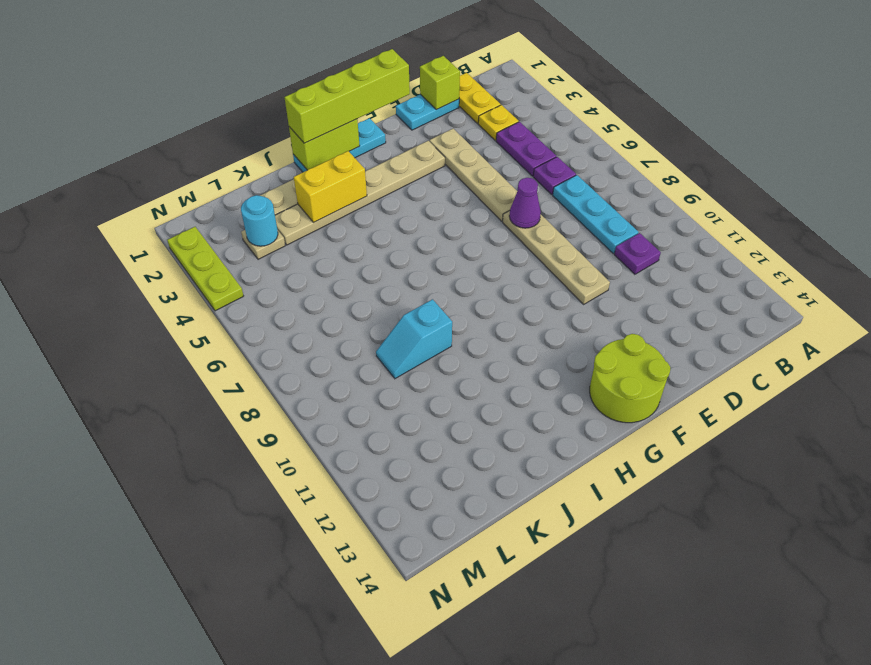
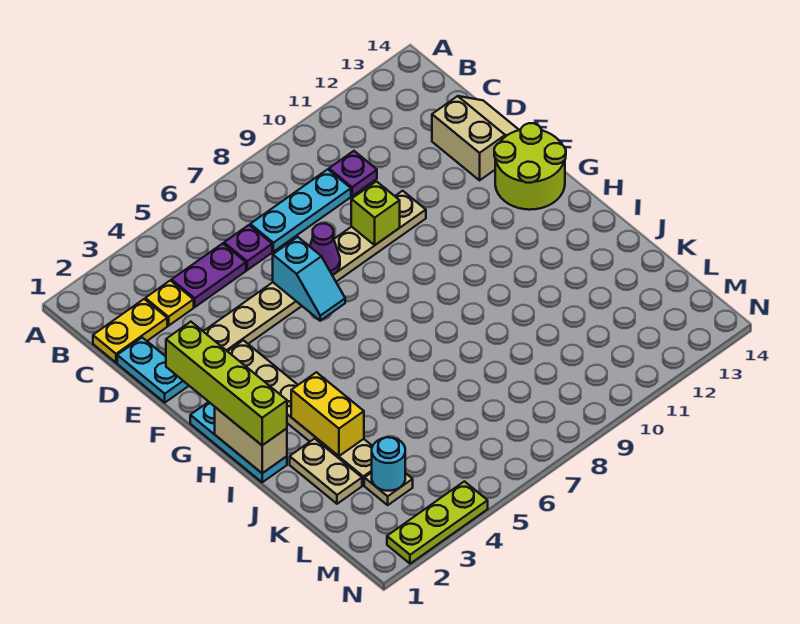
lime brick D1 level 2 -> lime brick E9 level 2
none -> tan slope D13:E14 level 1 top 13
lime brick H1:I1 level 2 -> tan brick H1:I1 level 2
cyan slope J9:K9 level 1 top J -> cyan slope E6:F6 level 2 top E

